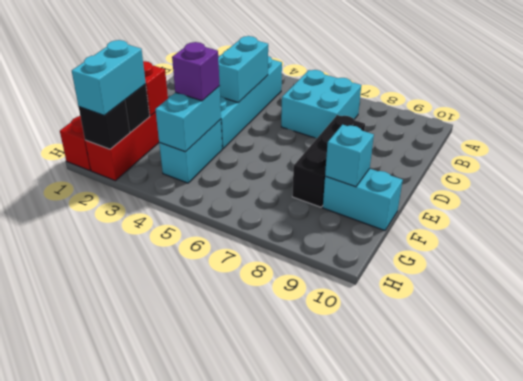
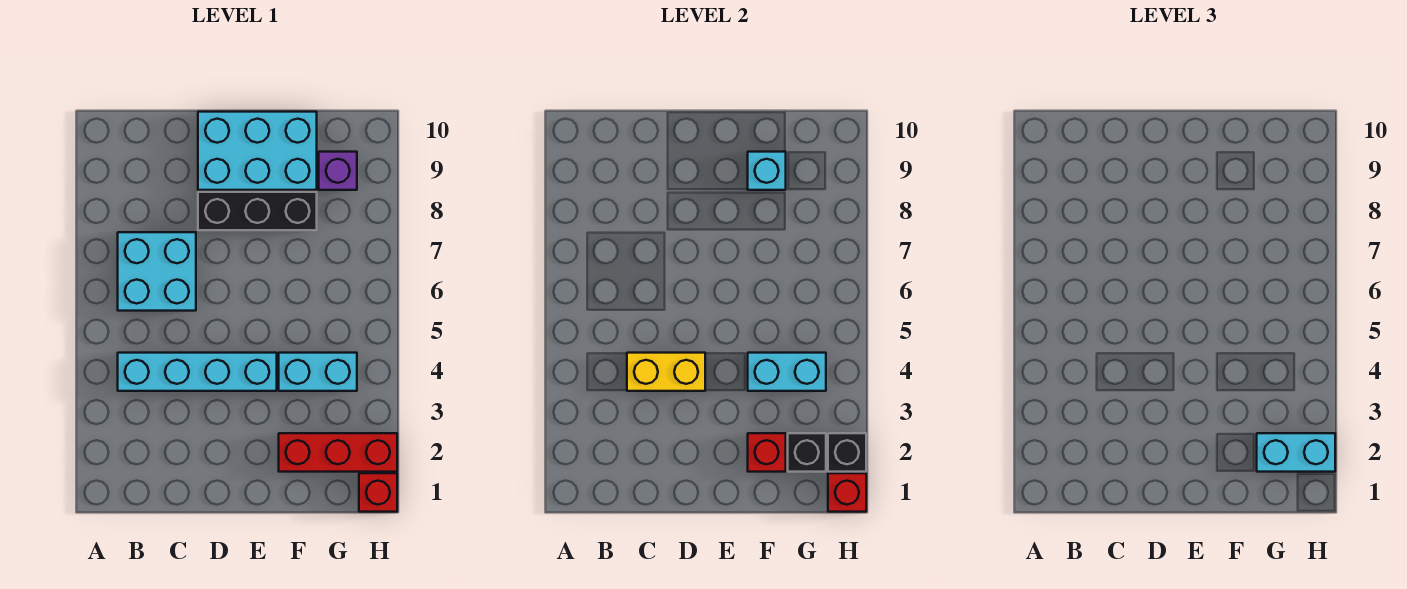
cyan brick C4:D4 level 2 -> yellow brick C4:D4 level 2
purple brick F4 level 3 -> purple brick G9 level 1
cyan brick F9:F10 level 1 -> cyan brick D9:F10 level 1
none -> red brick H1 level 2

